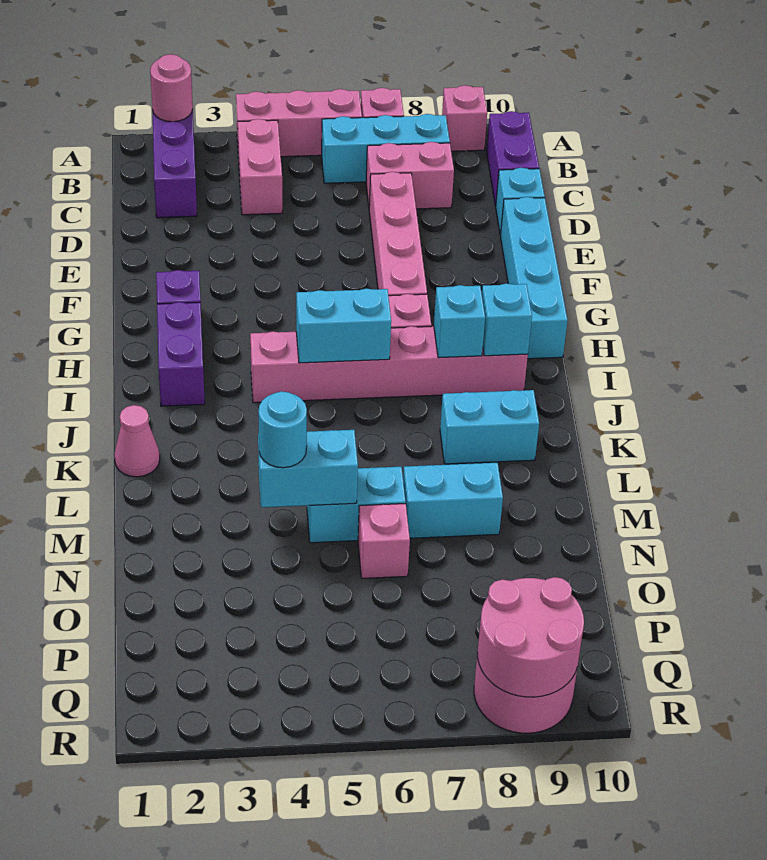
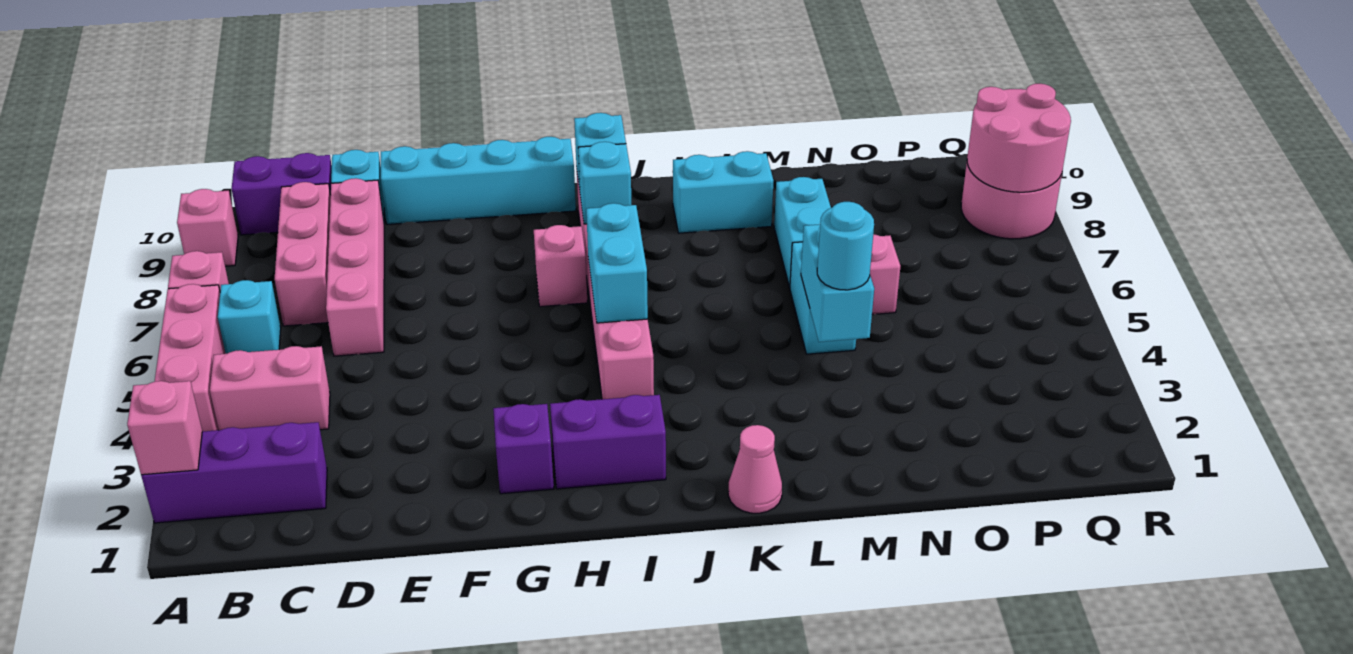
pink round brick A2 level 2 -> pink brick A2 level 2
cyan brick B6:B8 level 1 -> cyan brick B6 level 1
pink brick C7:C8 level 1 -> pink brick C7:C9 level 1
pink brick D7:G7 level 1 -> pink brick D6:D9 level 1
cyan brick K8:K9 level 1 -> cyan brick K9:L9 level 1

